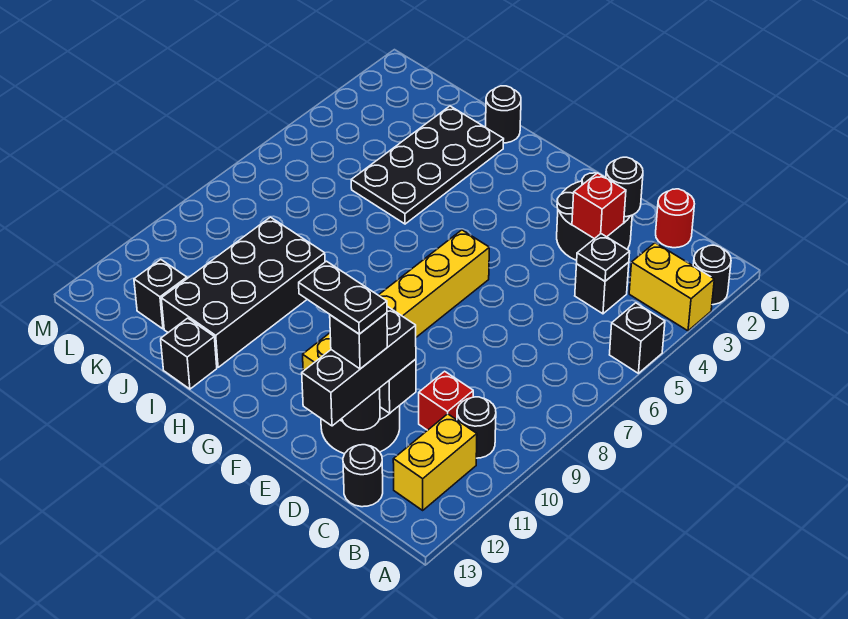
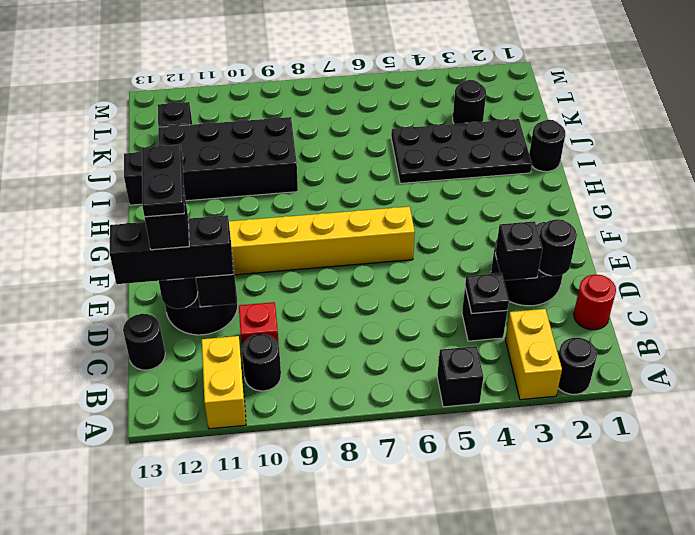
yellow brick B11:B12 level 1 -> yellow brick A11:B11 level 1
red brick D3 level 2 -> black brick D3 level 2
none -> black round brick K3 level 1

